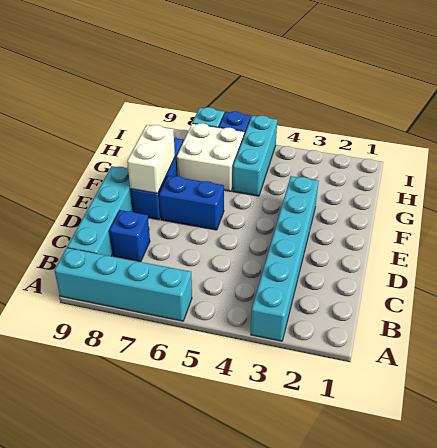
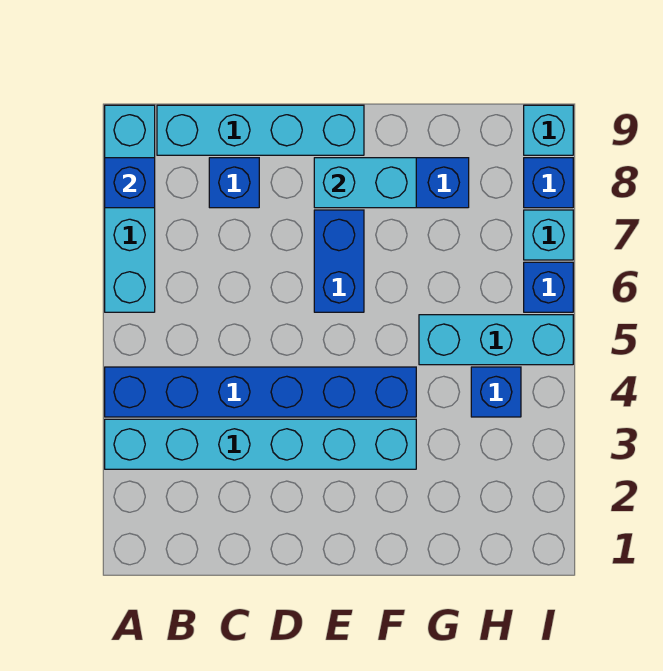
none -> blue brick A4:F4 level 1
none -> blue brick A8 level 2
white brick E8:F8 level 2 -> cyan brick E8:F8 level 2
white brick G6:H7 level 1 -> none
none -> blue brick H4 level 1
none -> blue brick I8 level 1
none -> cyan brick I9 level 1

